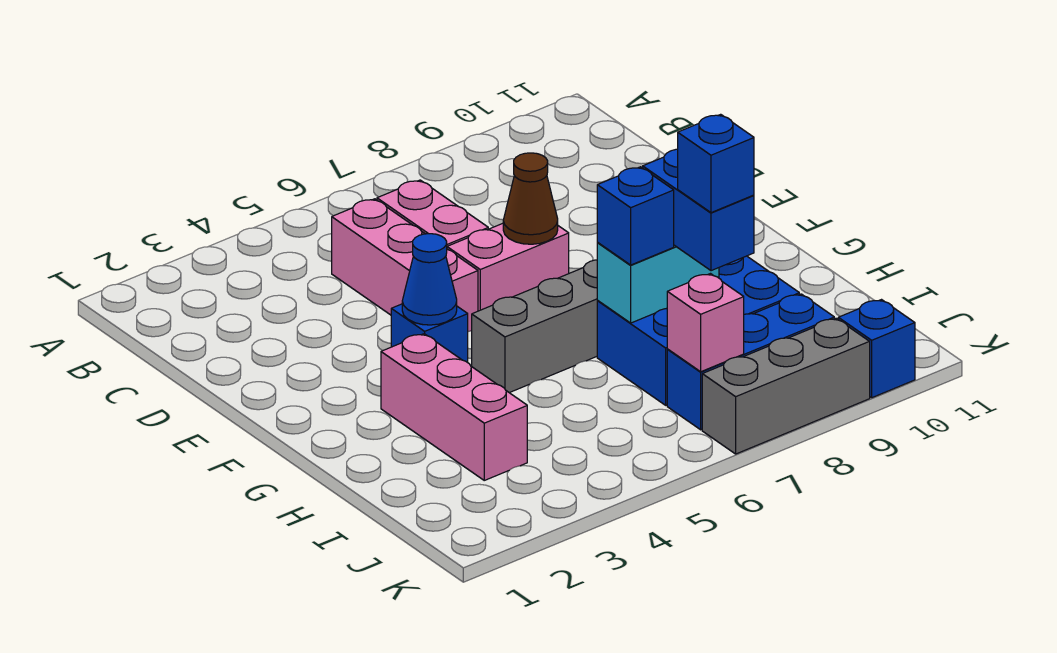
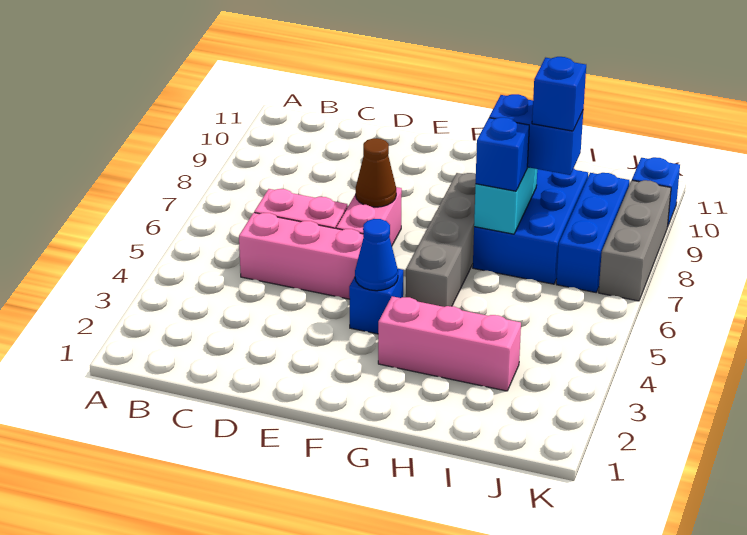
pink brick J7 level 2 -> none

